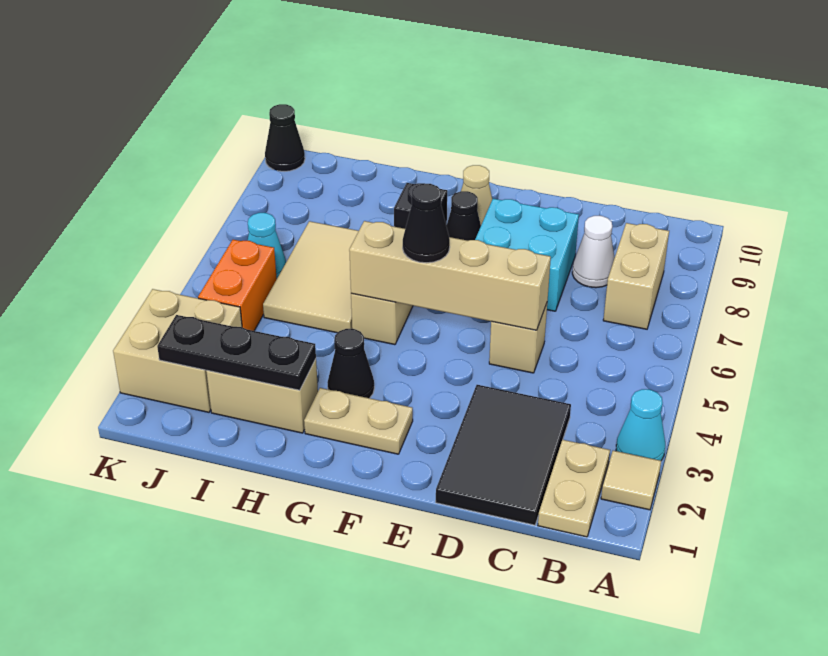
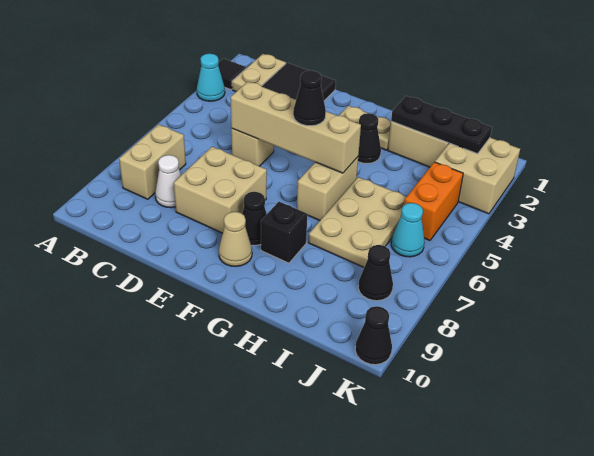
tan tile A2 level 1 -> black tile A2 level 1
cyan brick D7:E8 level 1 -> tan brick D7:E8 level 1
tan tile H5:I7 level 1 -> tan plate H5:I7 level 1
none -> black cone J8 level 1

